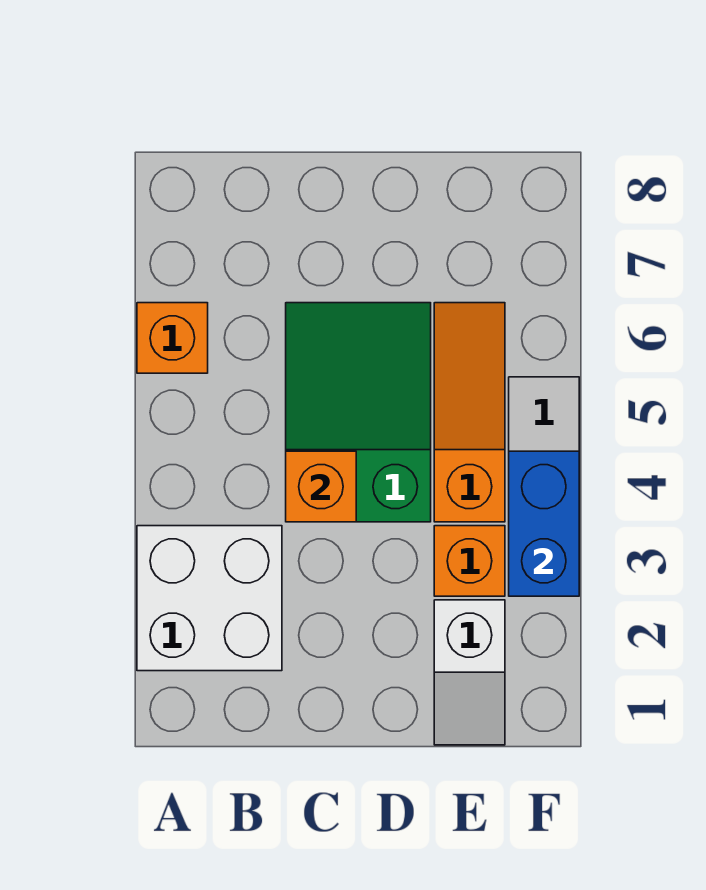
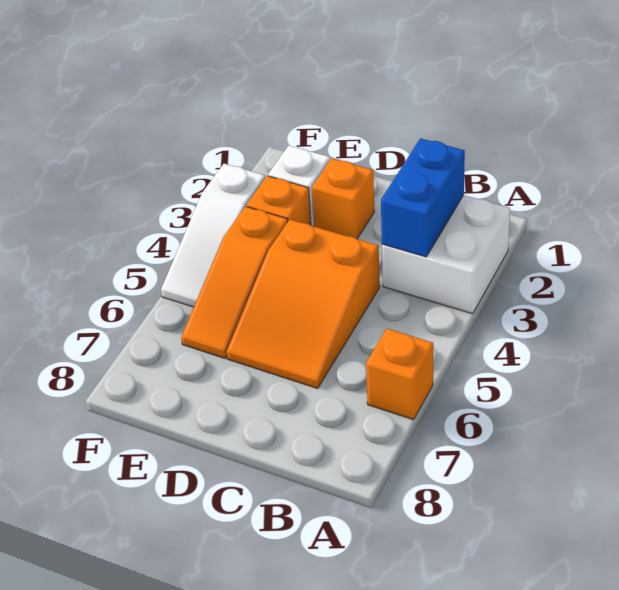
green slope C4:D6 level 1 top 4 -> orange slope C4:D6 level 1 top 4
orange brick C4 level 2 -> orange brick D2 level 1
blue brick F3:F4 level 2 -> blue brick B2:B3 level 2

